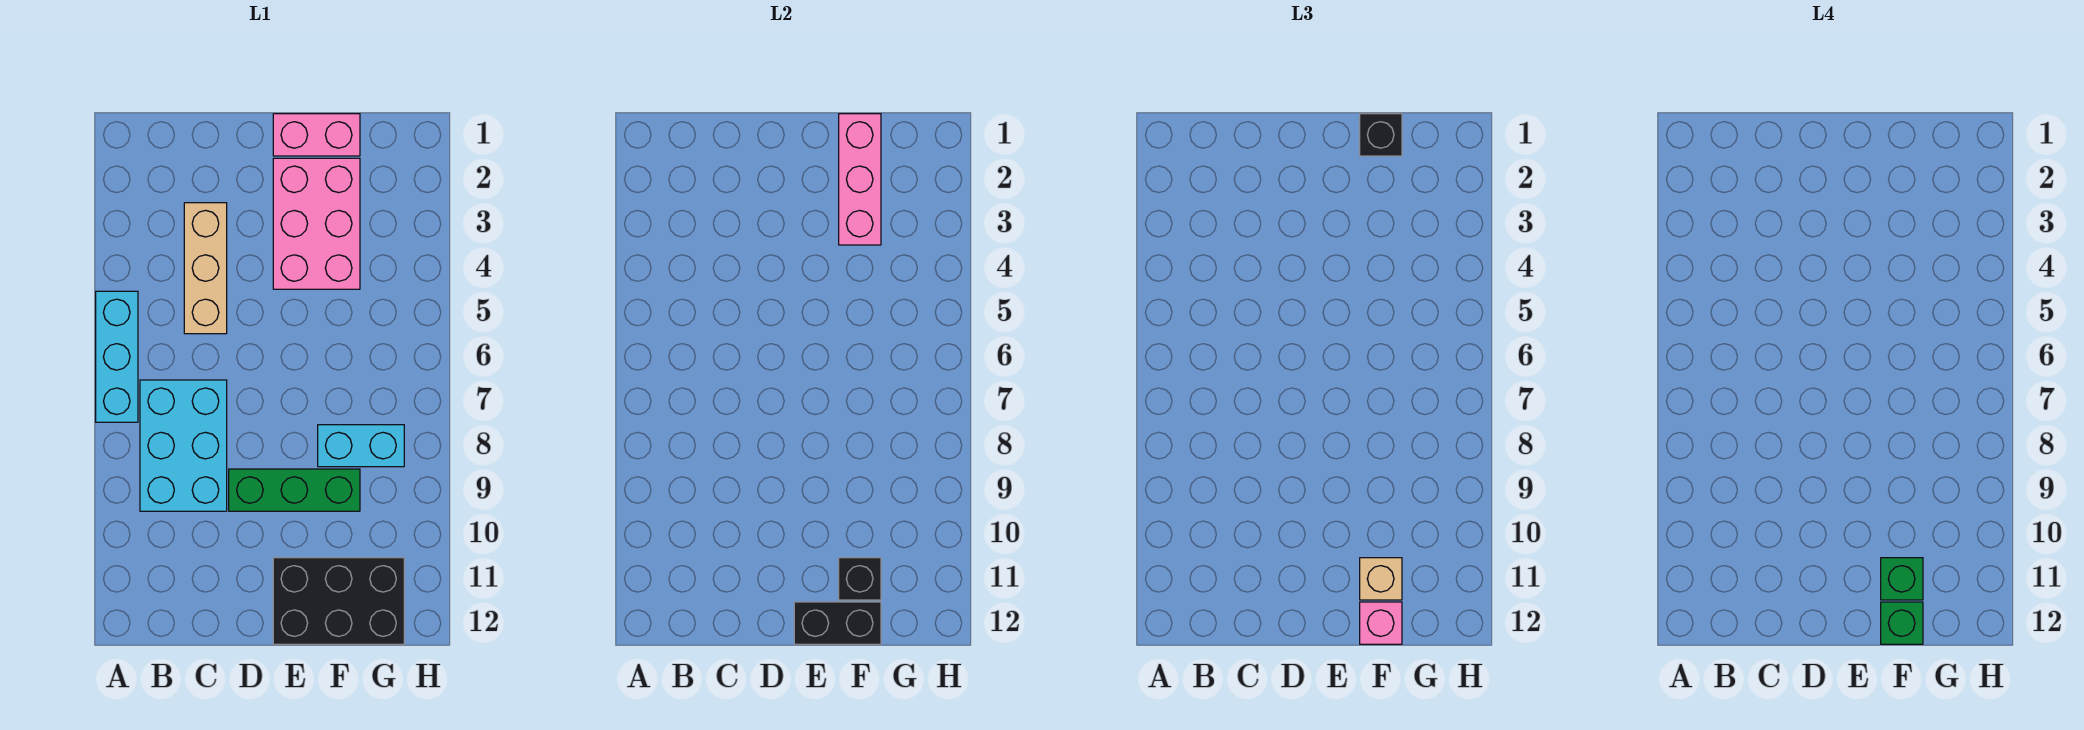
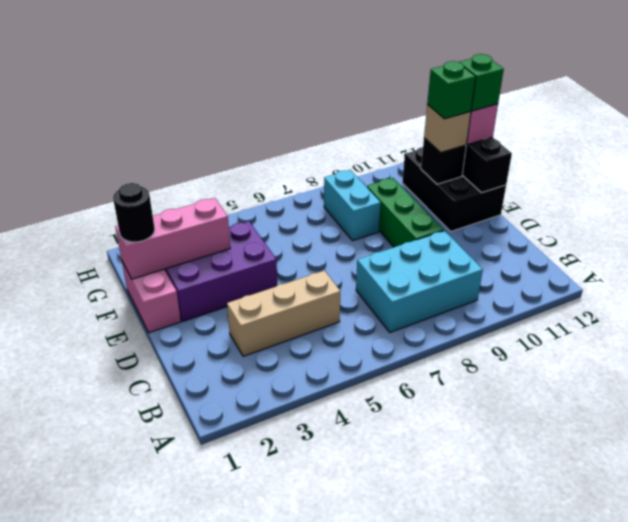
cyan brick A5:A7 level 1 -> none
pink brick E2:F4 level 1 -> purple brick E2:F4 level 1
black brick F1 level 3 -> black round brick F1 level 3

